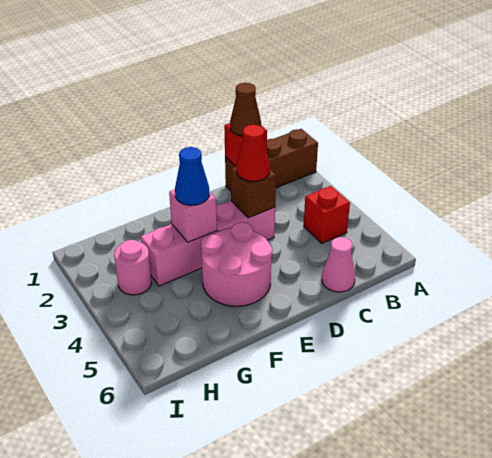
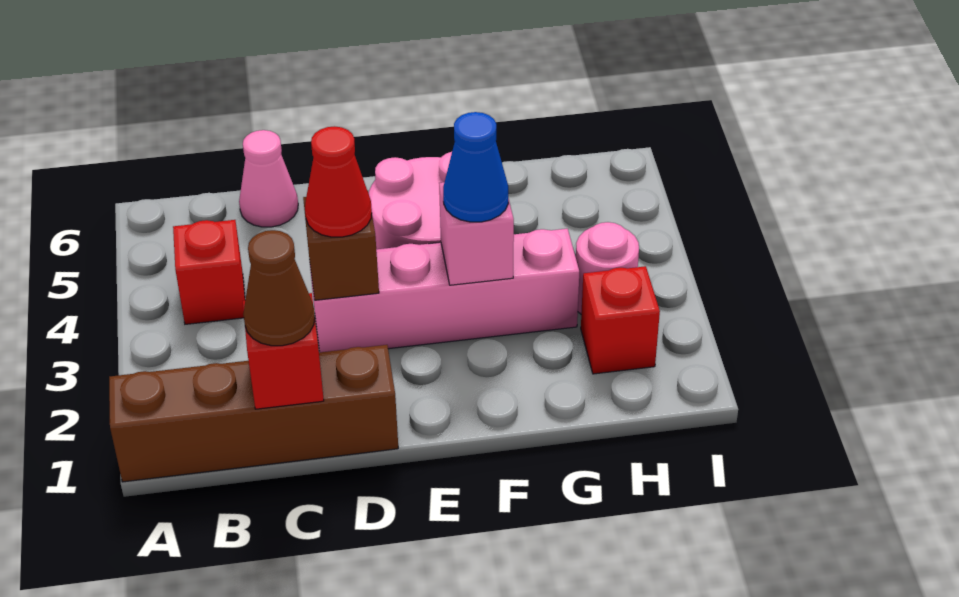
brown brick A1:C1 level 1 -> brown brick A1:D1 level 1
none -> red brick H2 level 1

